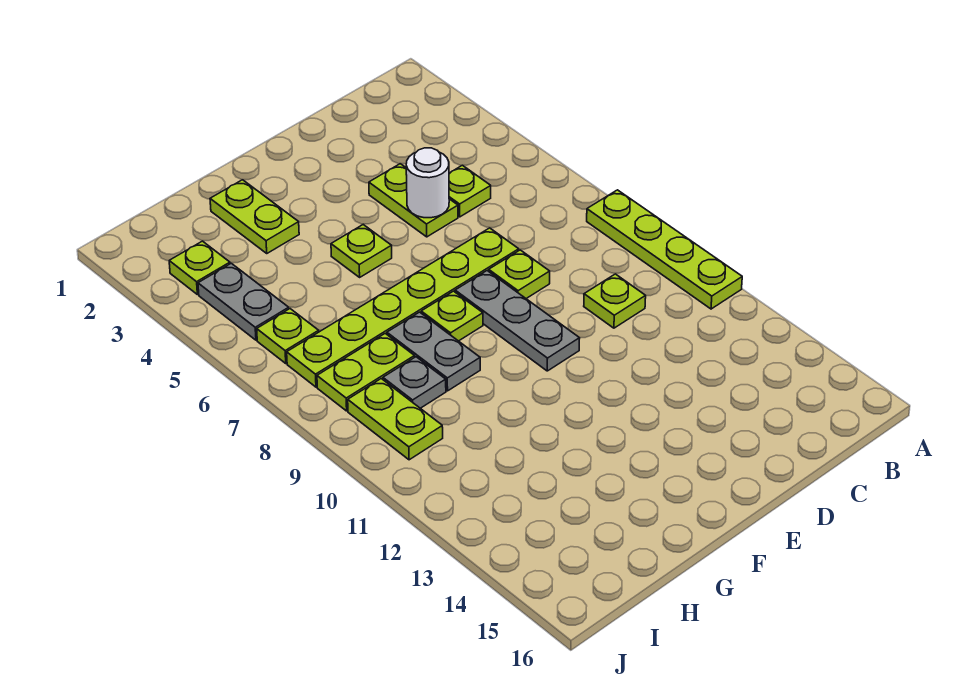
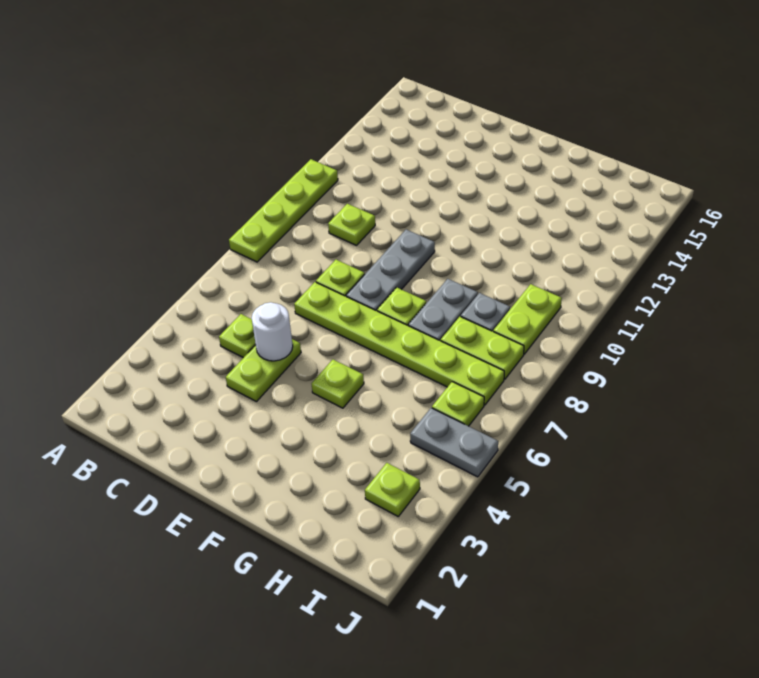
lime plate G2:G3 level 1 -> none
grey plate I4:I5 level 1 -> grey plate I5:J5 level 1

